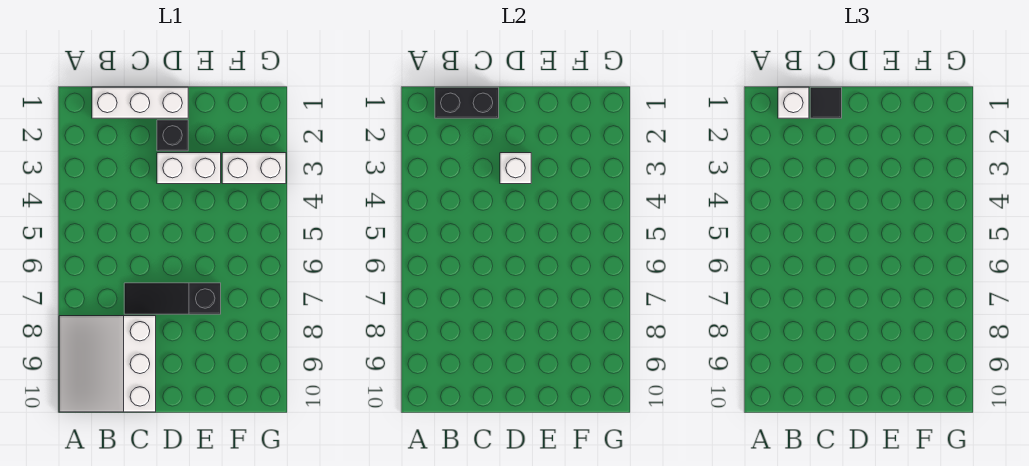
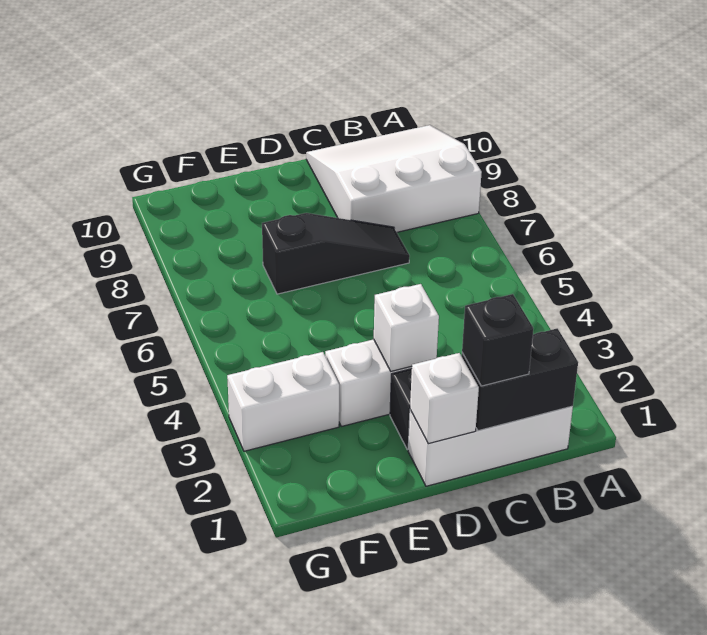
white slope A8:C10 level 1 top C -> white slope A8:C10 level 1 top 8
white brick B1 level 3 -> white brick D1 level 2
black tile C1 level 3 -> black brick C1 level 3

